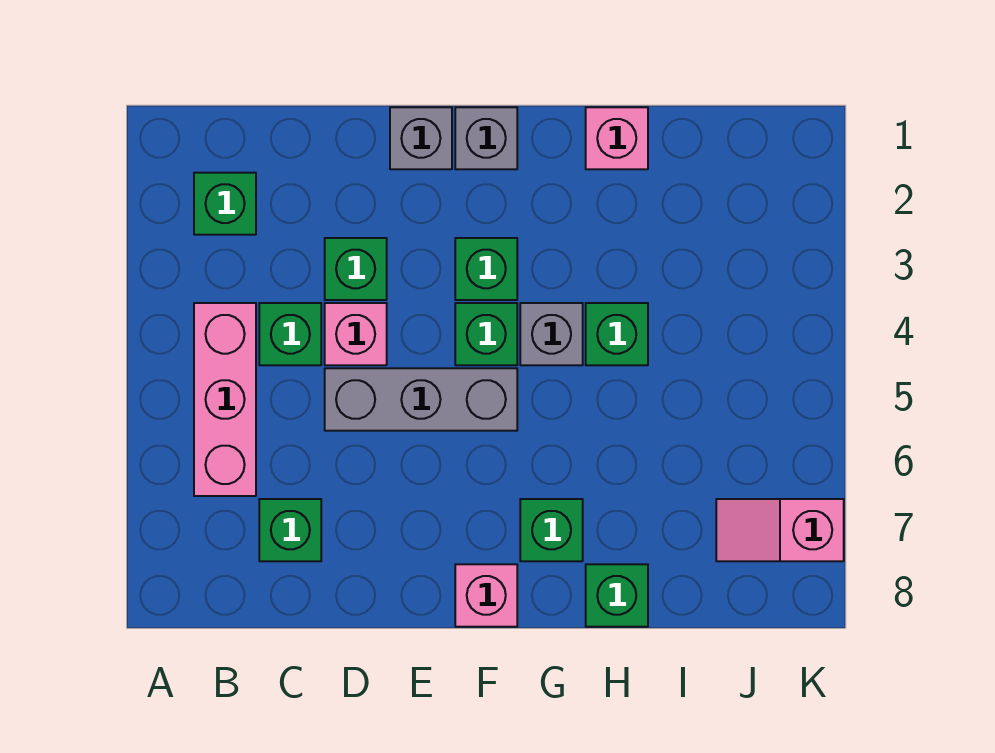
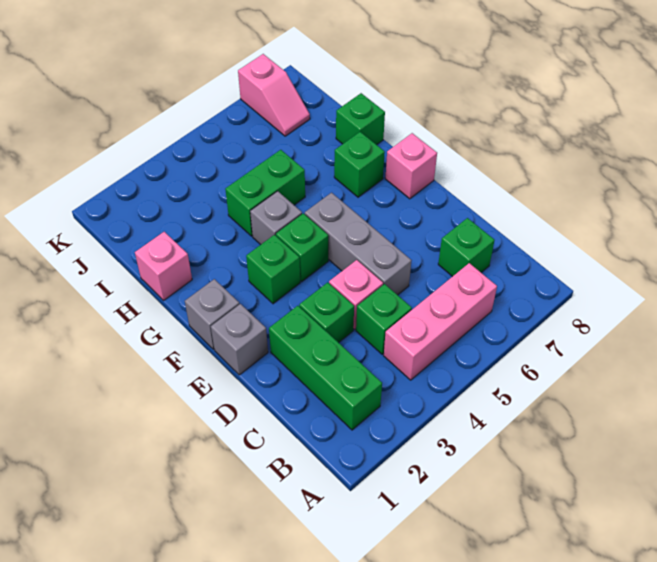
green brick B2 level 1 -> green brick B2:D2 level 1
green brick H4 level 1 -> green brick H4:H5 level 1

